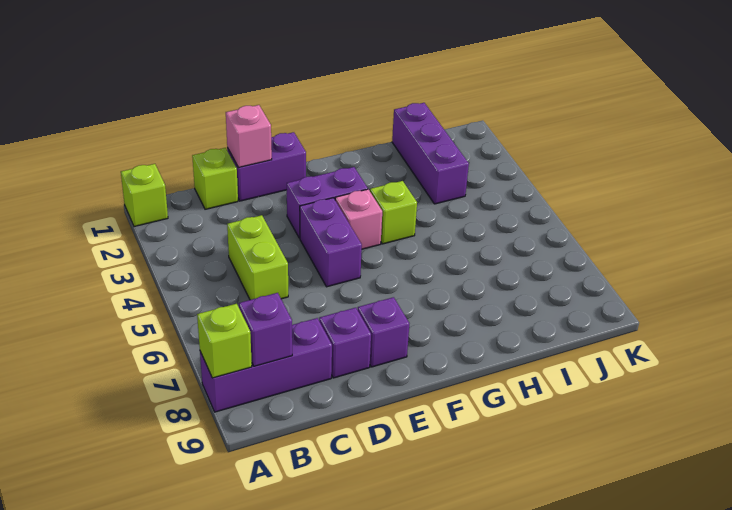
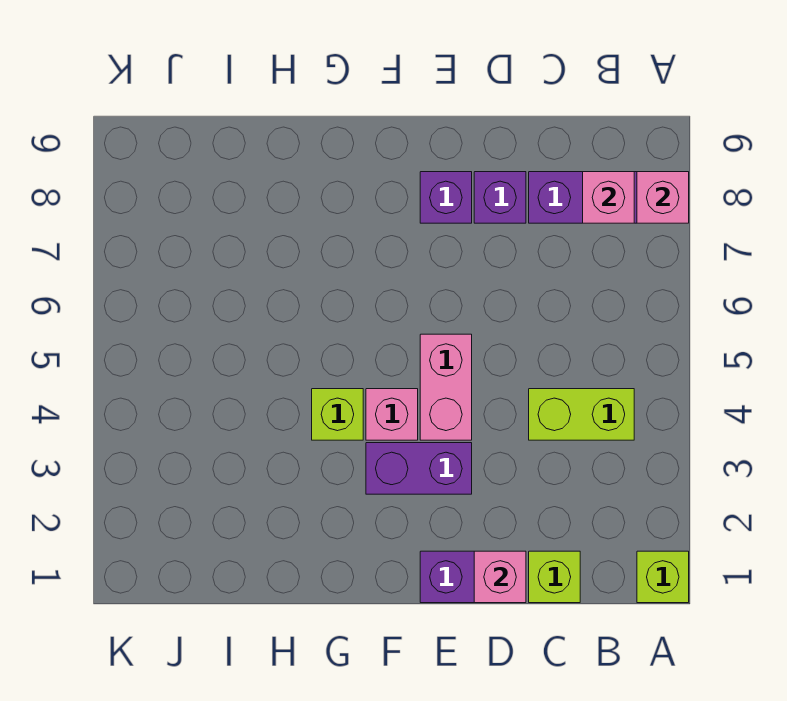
lime brick A8 level 2 -> pink brick A8 level 2
purple brick B8 level 2 -> pink brick B8 level 2
lime brick C4:C5 level 1 -> lime brick B4:C4 level 1
purple brick E4:E5 level 1 -> pink brick E4:E5 level 1
purple brick I1:I3 level 1 -> none

